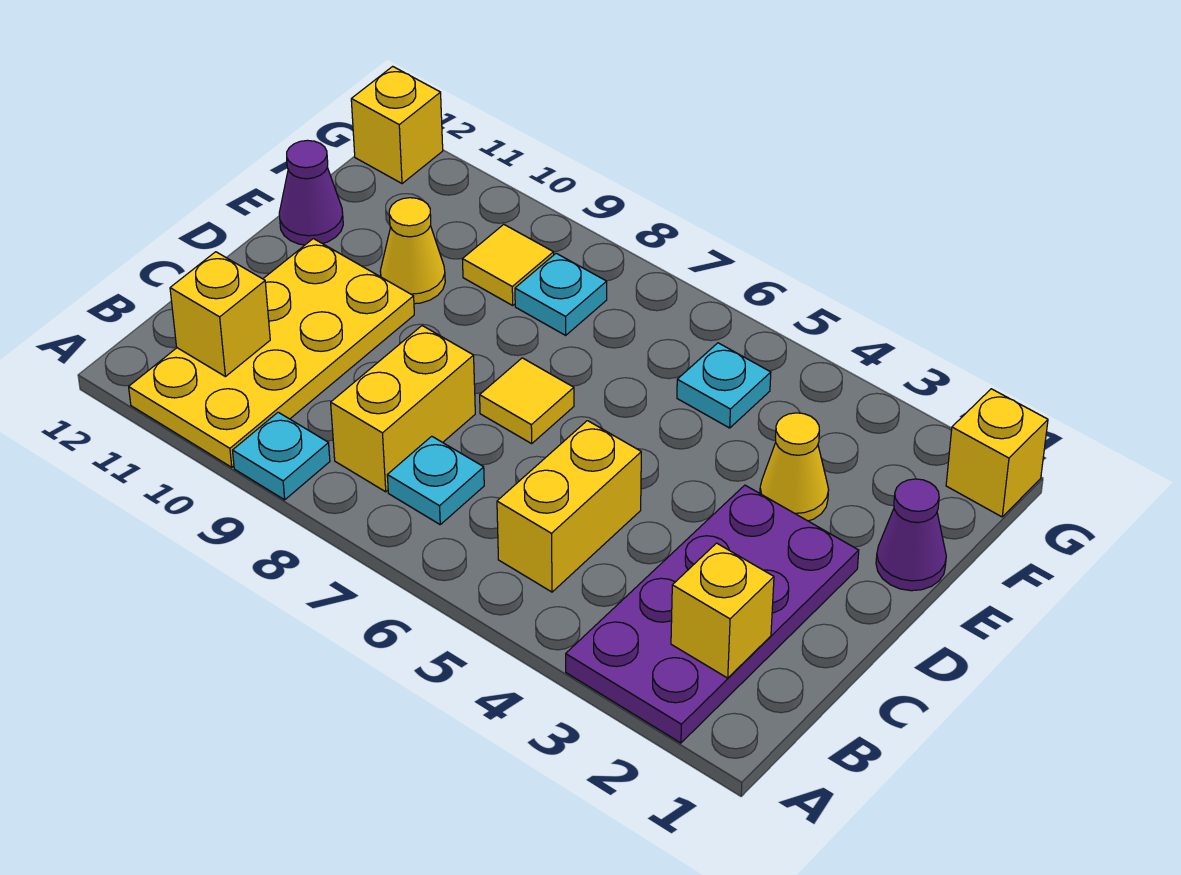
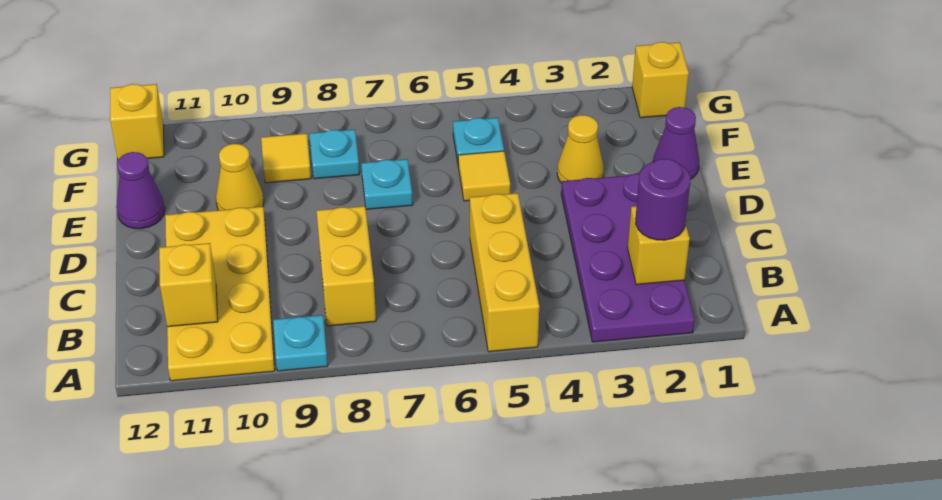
none -> purple round brick B2 level 3
yellow brick B5:C5 level 1 -> yellow brick A5:C5 level 1
cyan plate B7 level 1 -> cyan plate E7 level 1
yellow tile D7 level 1 -> yellow tile E5 level 1

